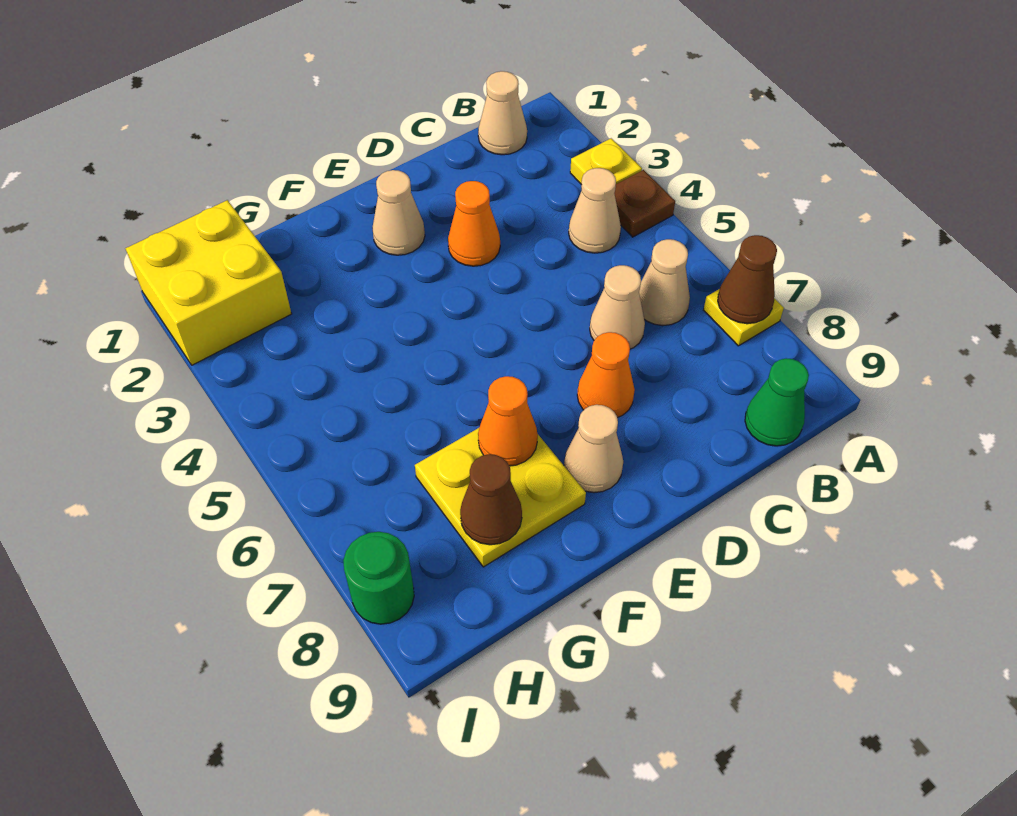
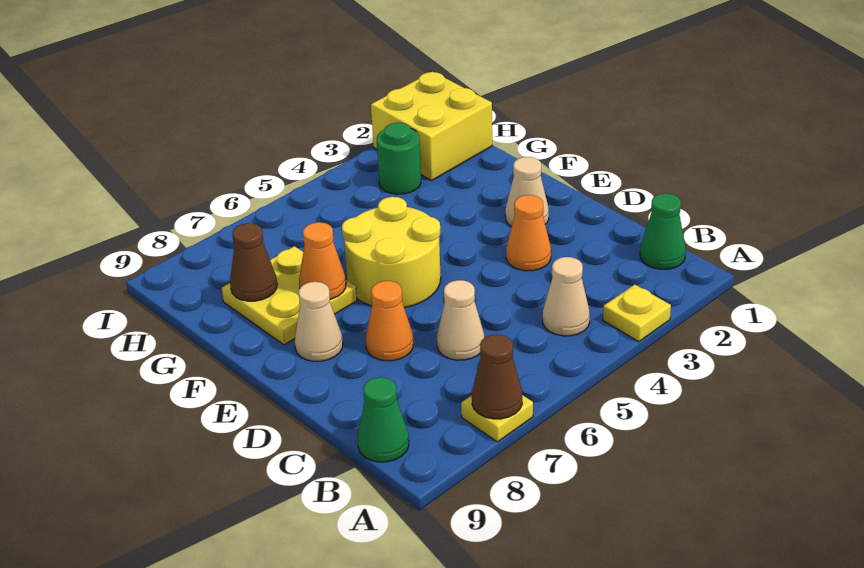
brown plate A4 level 1 -> none
tan cone B1 level 1 -> green cone B1 level 1
tan cone B6 level 1 -> none
none -> yellow round brick E5:F6 level 1
green round brick I8 level 1 -> green round brick H3 level 1

